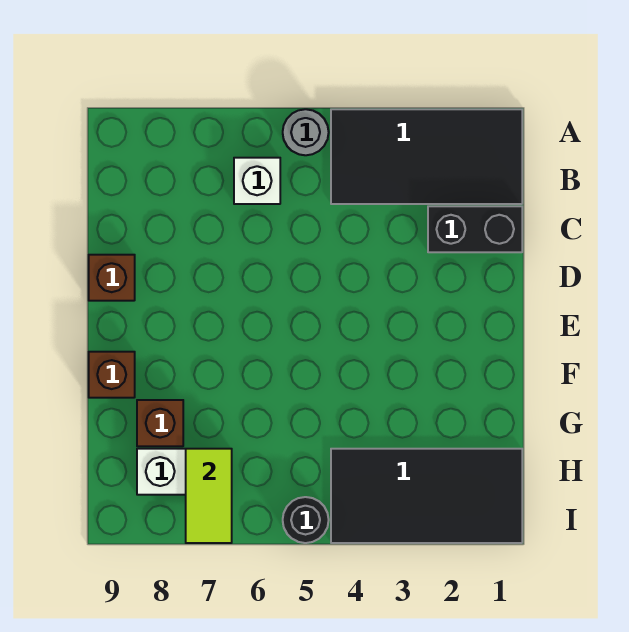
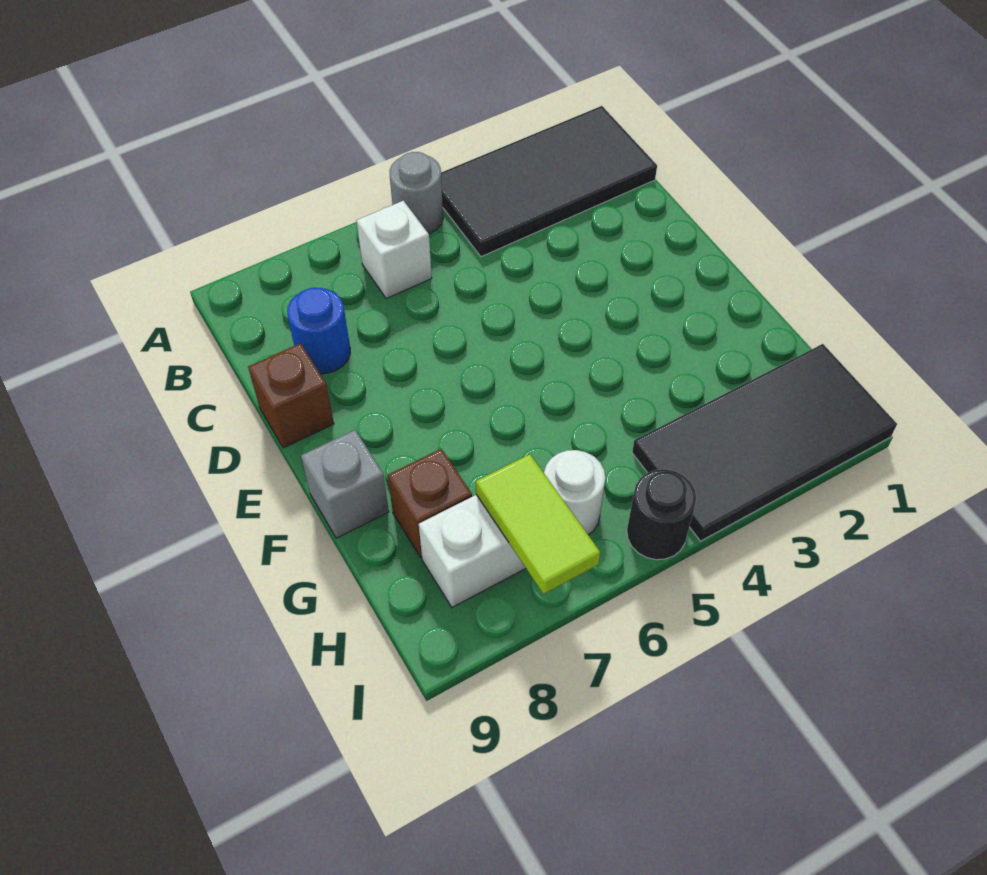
black brick C1:C2 level 1 -> none
none -> blue round brick C8 level 1
brown brick F9 level 1 -> grey brick F9 level 1
none -> white round brick H6 level 1

